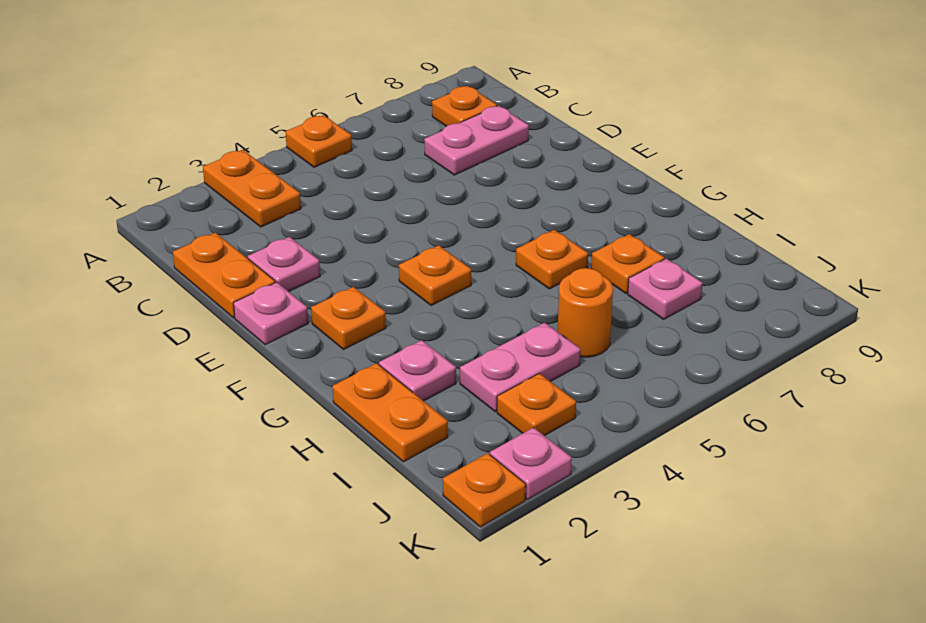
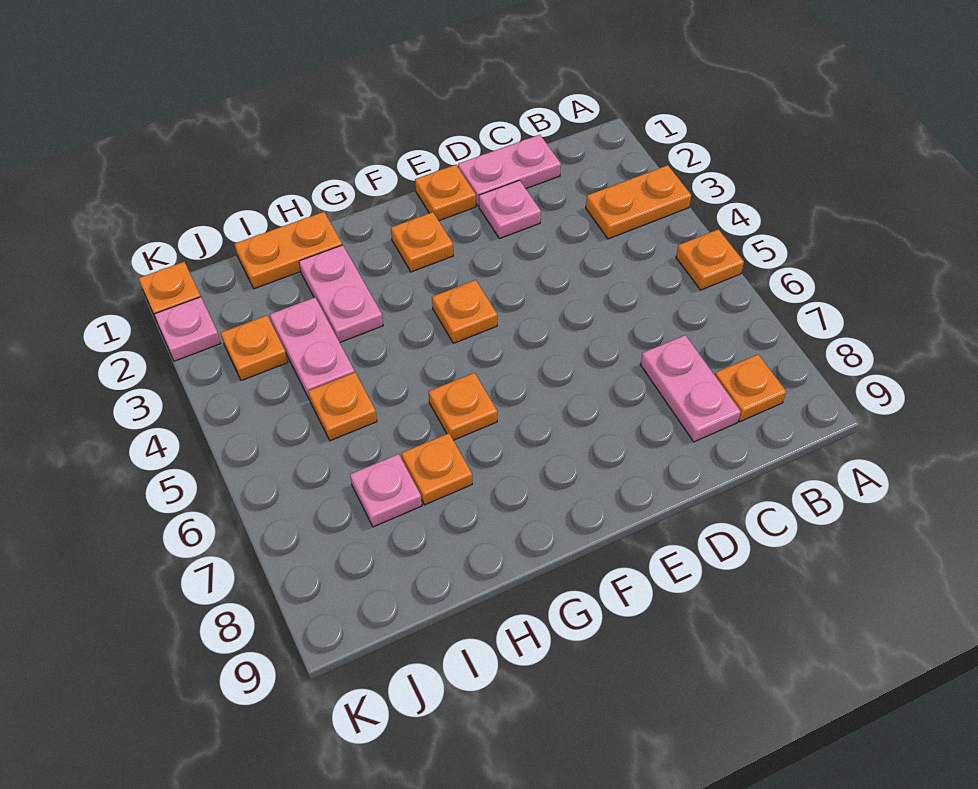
orange plate C1:D1 level 1 -> pink plate C1:D1 level 1
pink plate E1 level 1 -> orange plate E1 level 1
pink plate H2 level 1 -> pink plate H2:H3 level 1
orange round brick I5 level 1 -> orange plate I5 level 1

